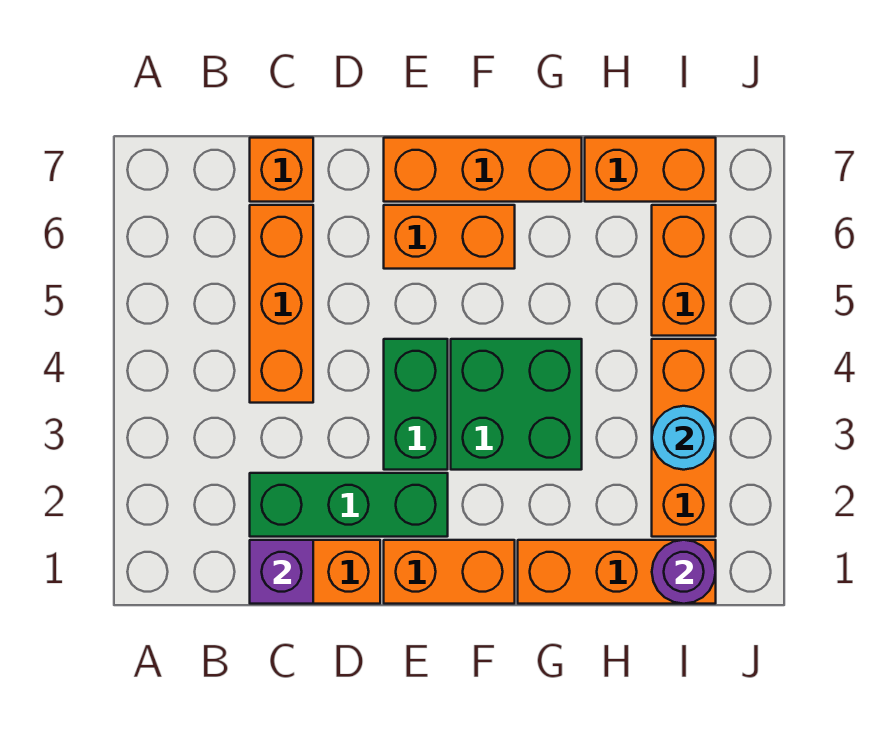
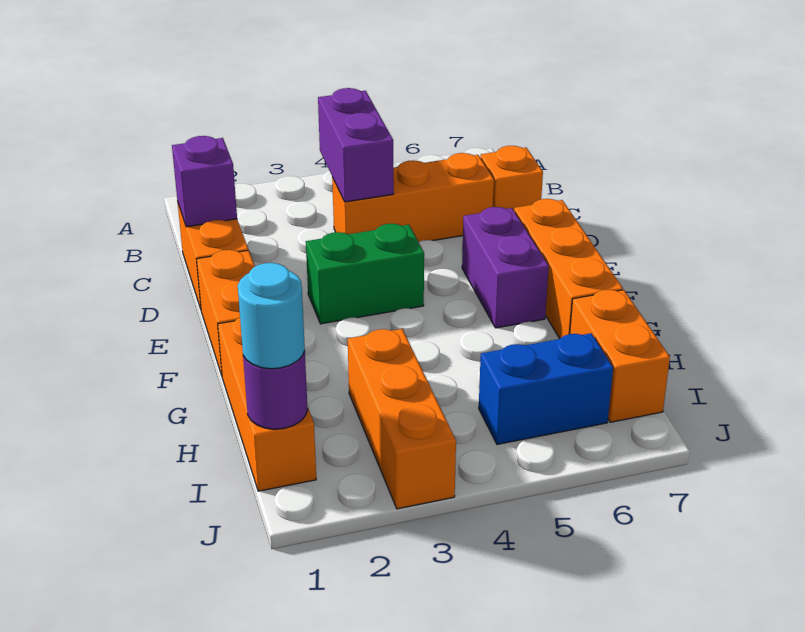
none -> purple brick B4:C4 level 2
green brick C2:E2 level 1 -> none
orange brick E6:F6 level 1 -> purple brick E6:F6 level 1
green brick F3:G4 level 1 -> none
orange brick I2:I4 level 1 -> orange brick H3:J3 level 1
cyan round brick I3 level 2 -> cyan round brick I1 level 3
orange brick I5:I6 level 1 -> blue brick I5:I6 level 1

